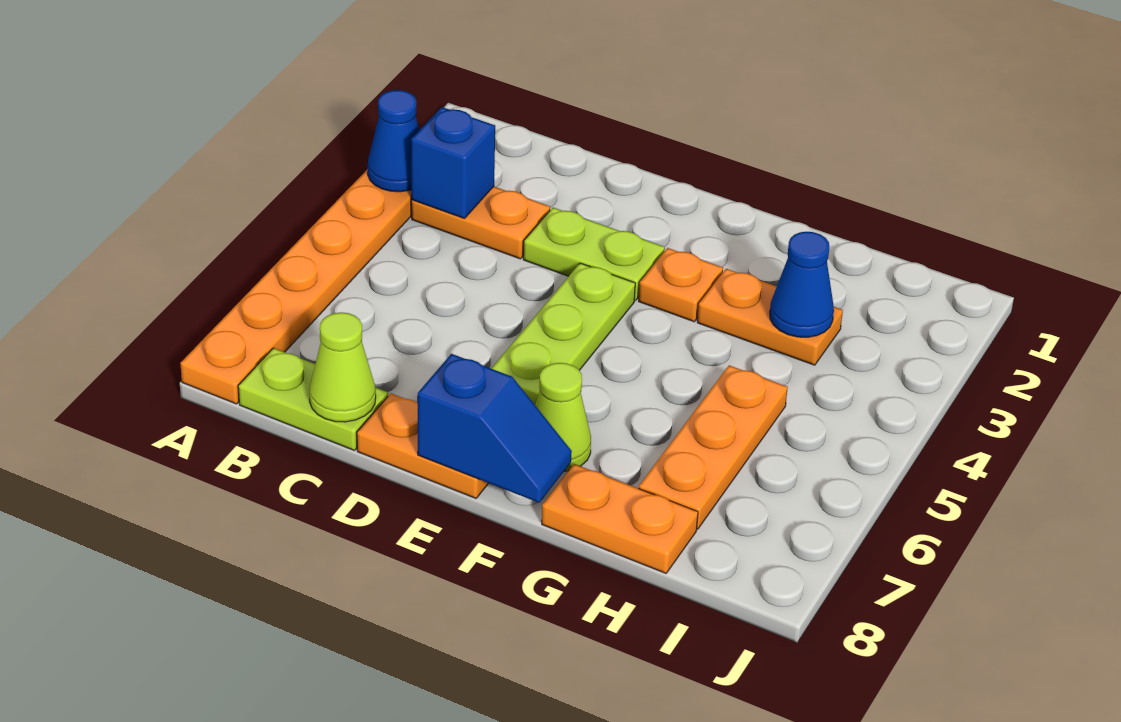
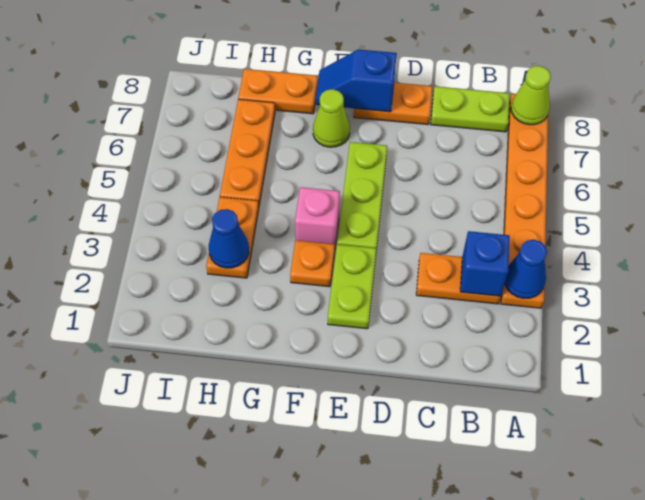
lime cone C8 level 2 -> lime cone A8 level 2
lime plate D3:E3 level 1 -> lime plate E2:E3 level 1
none -> pink brick F4 level 1
orange plate G3:H3 level 1 -> orange plate H3:H4 level 1

